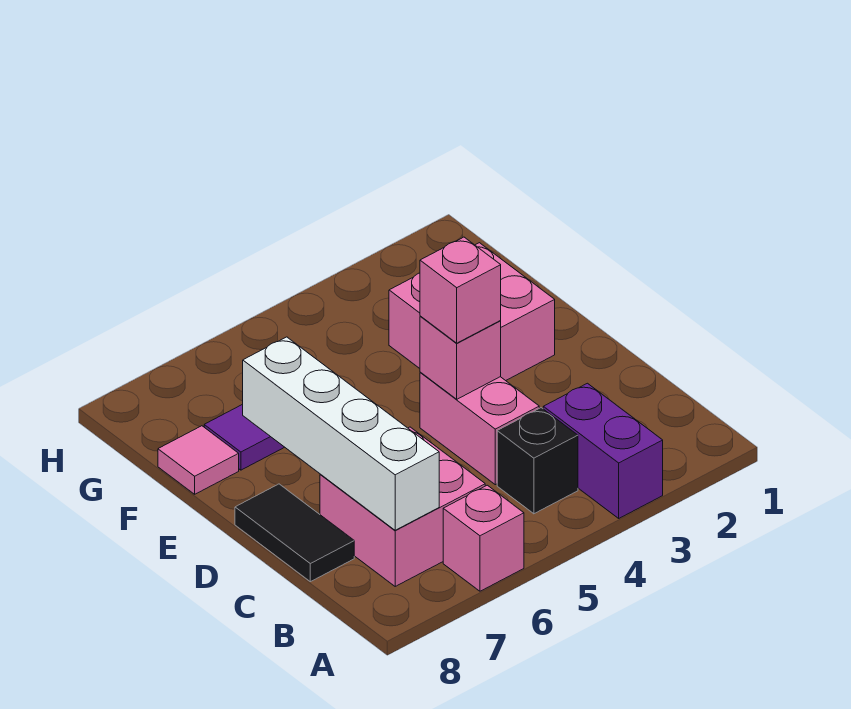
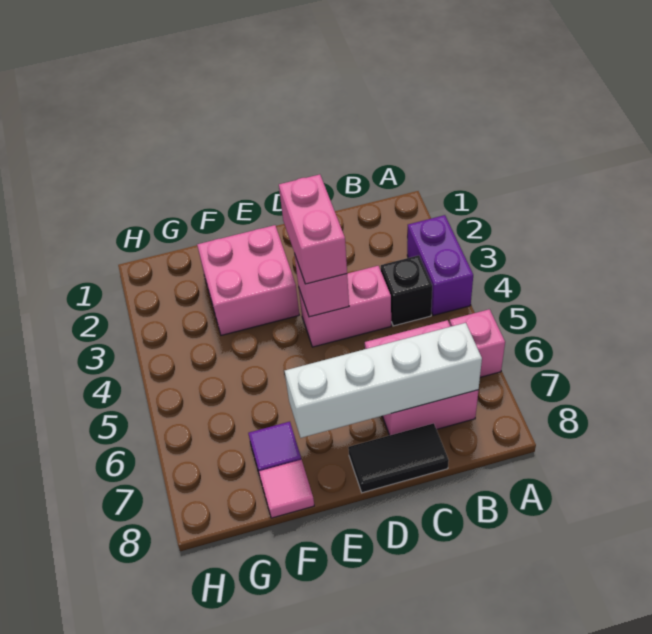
purple brick A3:B3 level 1 -> purple brick A3:A4 level 1
pink brick D4 level 3 -> pink brick D3:D4 level 3

